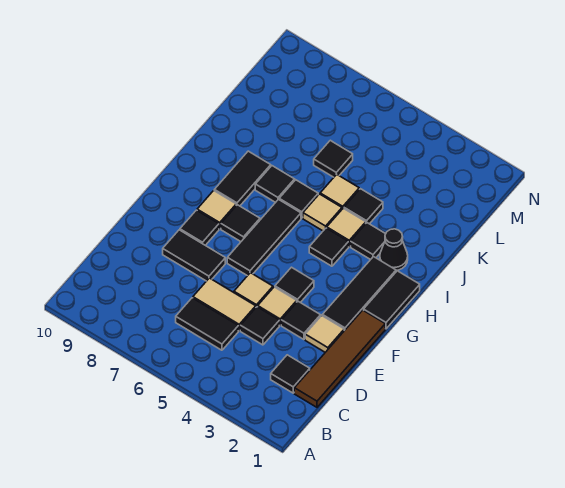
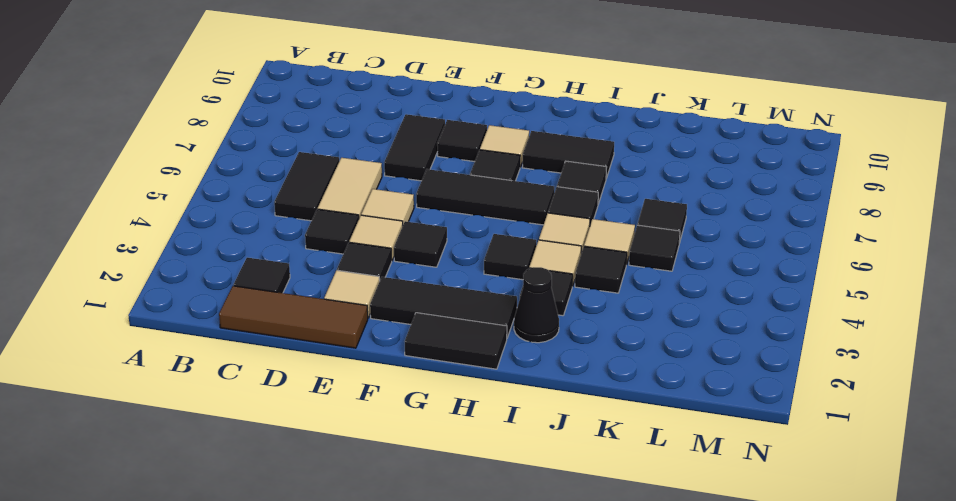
brown tile C1:F1 level 1 -> brown tile C1:E1 level 1
none -> black tile K5 level 1

